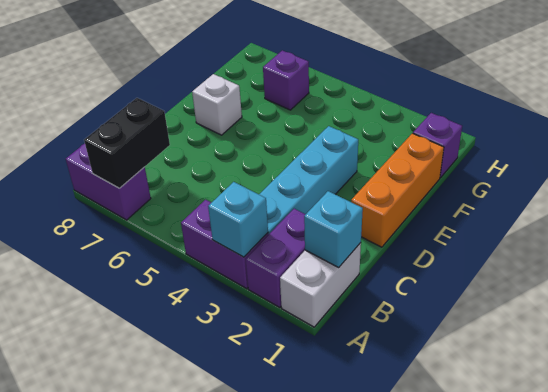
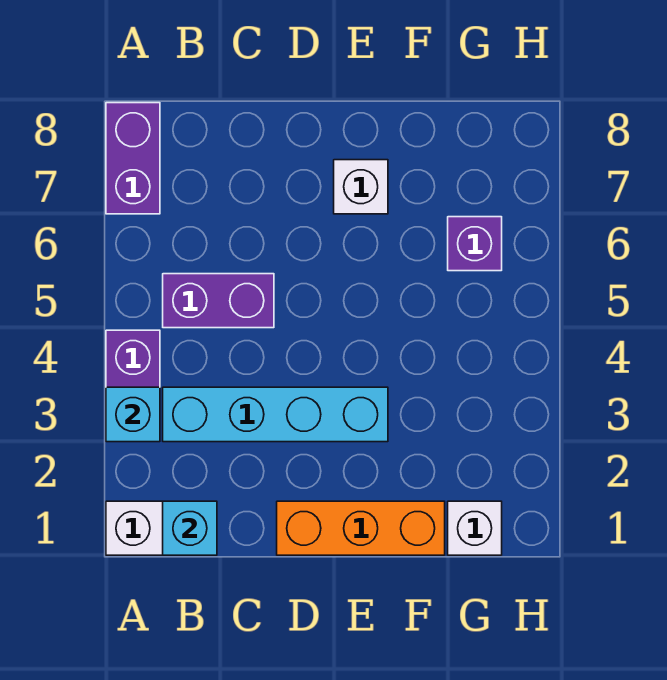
purple brick A2:B2 level 1 -> purple brick B5:C5 level 1
black brick A7:B7 level 2 -> none
purple brick G1 level 1 -> white brick G1 level 1

